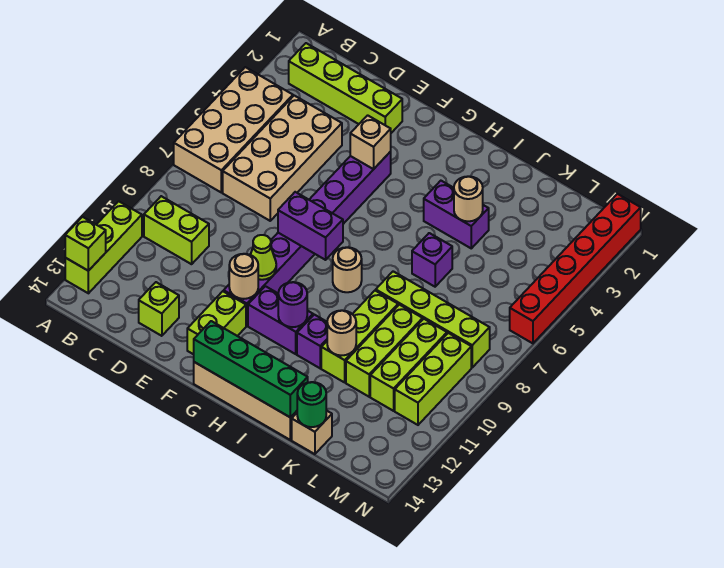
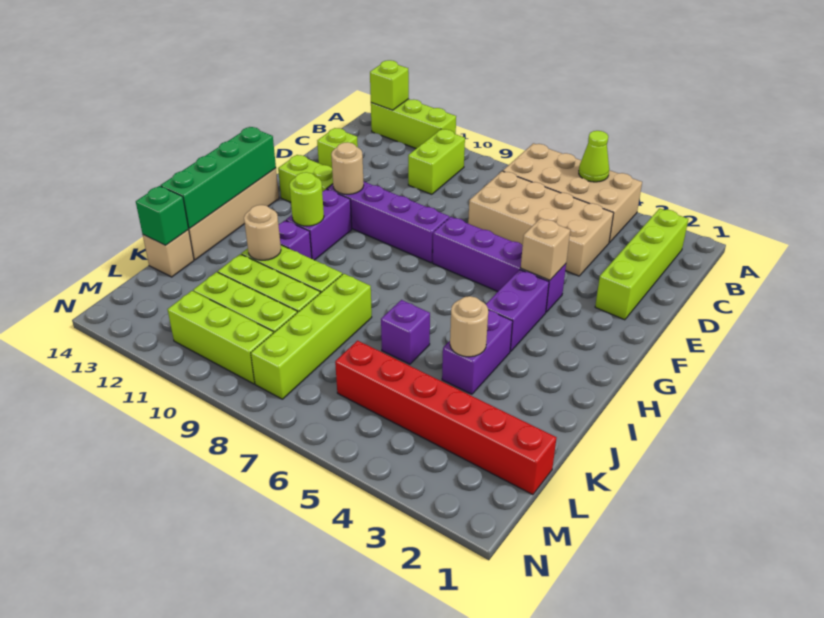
purple brick F8:G8 level 2 -> purple brick G4:H4 level 1
lime cone F10 level 2 -> lime cone A5 level 2
tan round brick H8 level 1 -> none
purple round brick H11 level 2 -> lime round brick H11 level 2
green round brick K14 level 2 -> green brick K14 level 2
red brick N1:N6 level 1 -> red brick L1:L6 level 1

